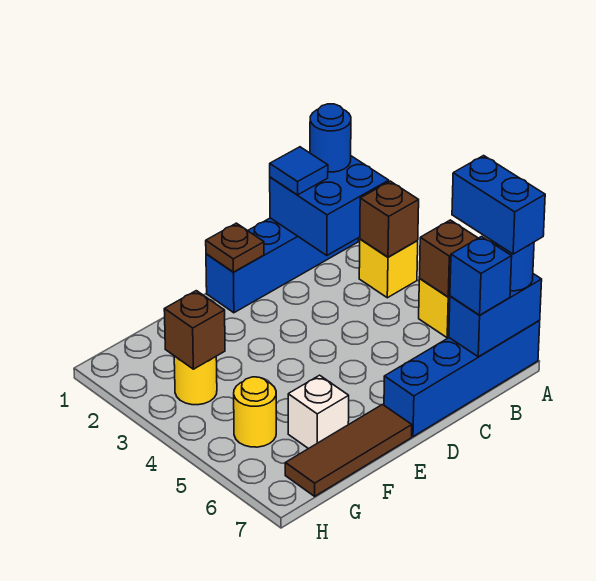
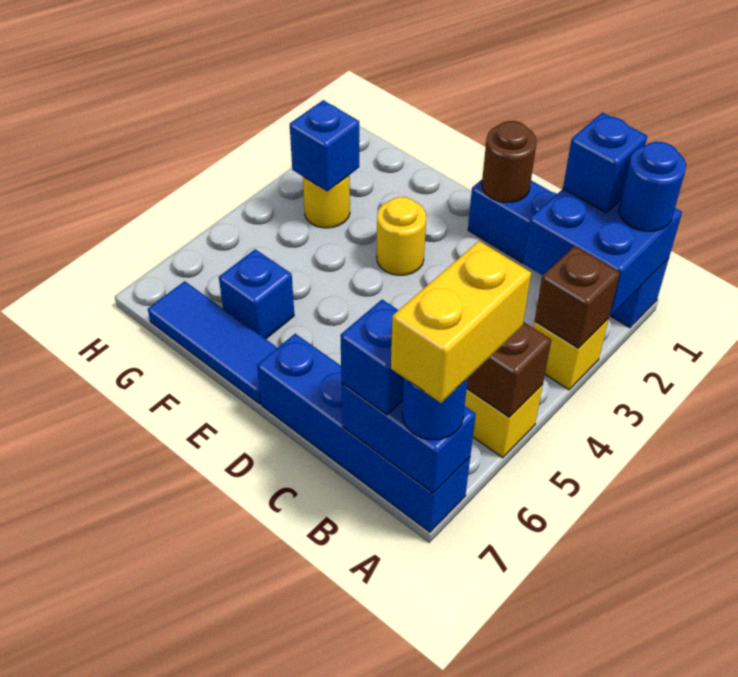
blue brick A6:A7 level 4 -> yellow brick A6:A7 level 4
blue tile B1 level 3 -> blue brick B1 level 3
brown plate D1 level 2 -> brown round brick D1 level 2
brown tile E7:G7 level 1 -> blue tile E7:G7 level 1
white brick F6 level 1 -> blue brick F6 level 1
brown brick G3 level 2 -> blue brick G3 level 2
yellow round brick G5 level 1 -> yellow round brick E3 level 1

